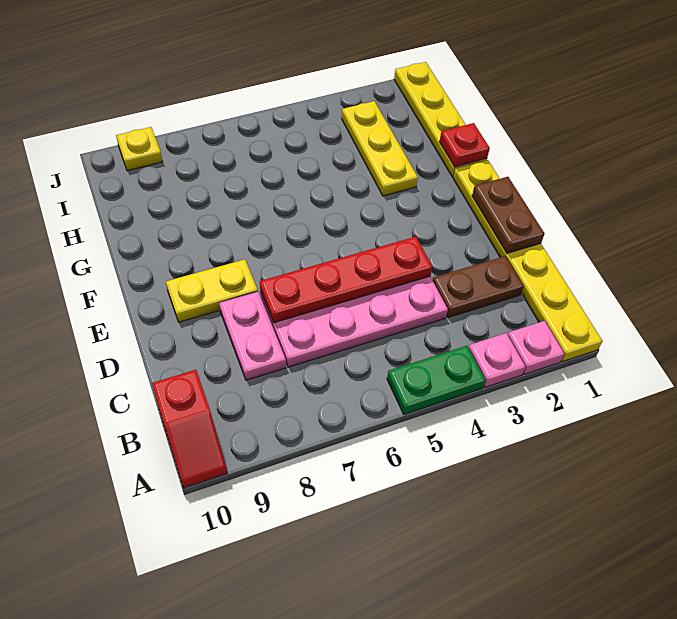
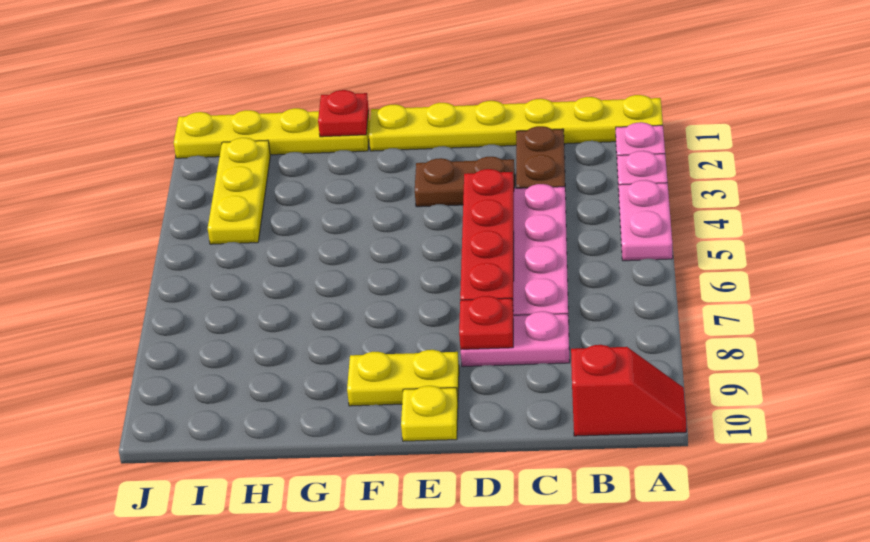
green plate A4:A5 level 1 -> pink plate A4:A5 level 1
brown plate D1:E1 level 2 -> brown plate D3:E3 level 1
none -> red plate D8 level 2
yellow plate E8:E9 level 1 -> yellow plate E9:F9 level 1
yellow plate G3:I3 level 1 -> yellow plate I2:I4 level 1
yellow plate J9 level 1 -> yellow plate E10 level 1

